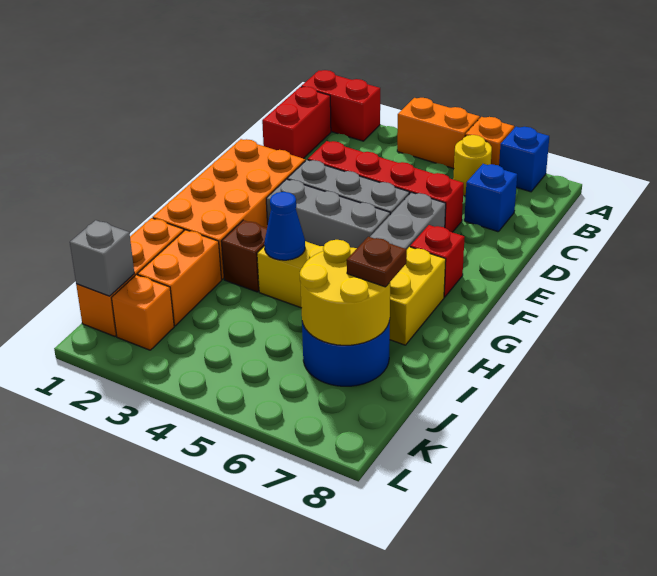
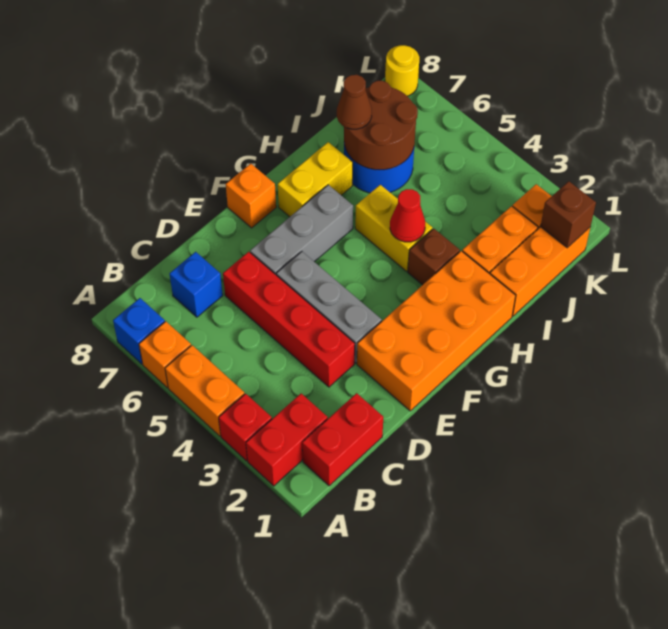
red brick A1:A2 level 1 -> red brick A2:B2 level 1
yellow round brick B6 level 1 -> yellow round brick L8 level 1
grey brick F3:F5 level 1 -> none
red brick F7 level 1 -> red brick A3 level 1
none -> orange brick F8 level 1
blue cone H4 level 2 -> red cone H4 level 2
yellow round brick I6:J7 level 2 -> brown round brick I6:J7 level 2
brown plate I7 level 3 -> brown cone I7 level 3
grey brick K1 level 2 -> brown brick K1 level 2

